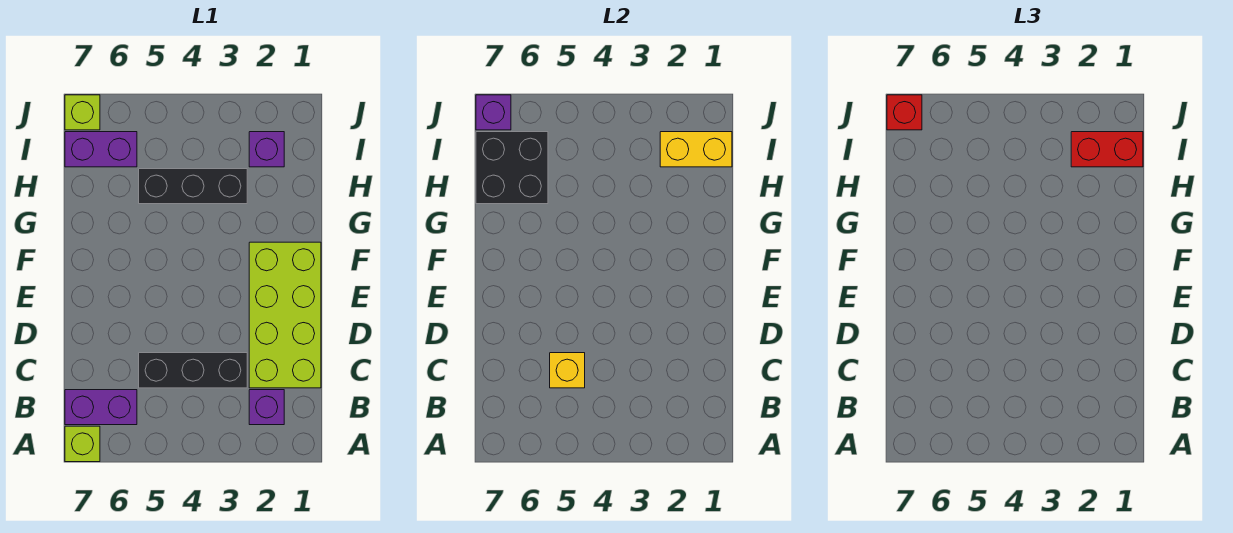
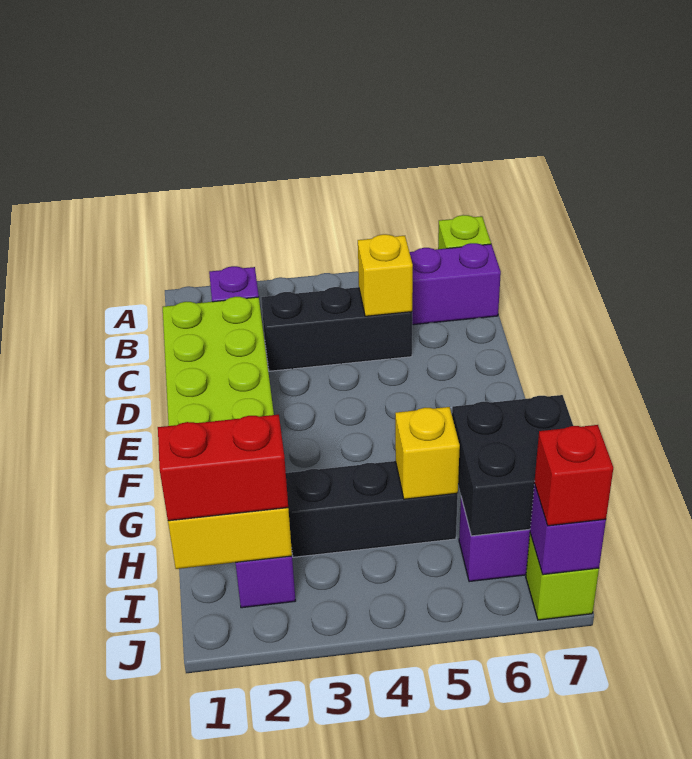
none -> yellow brick H5 level 2

